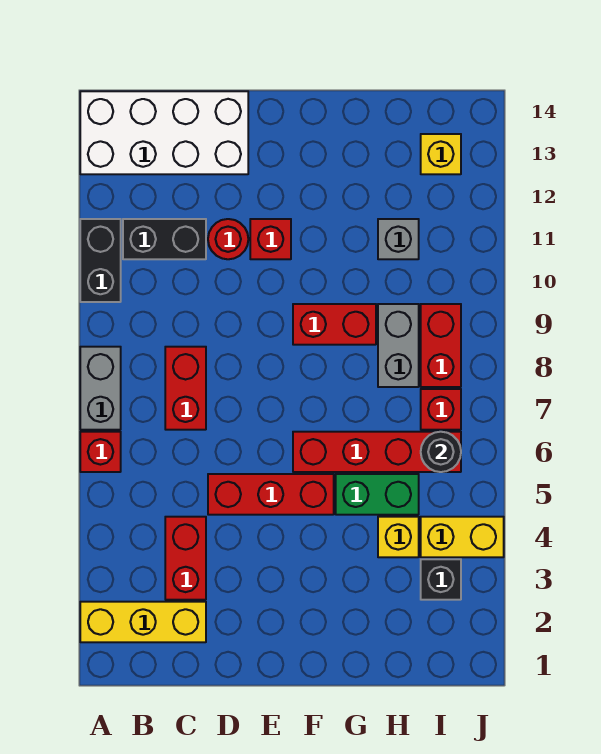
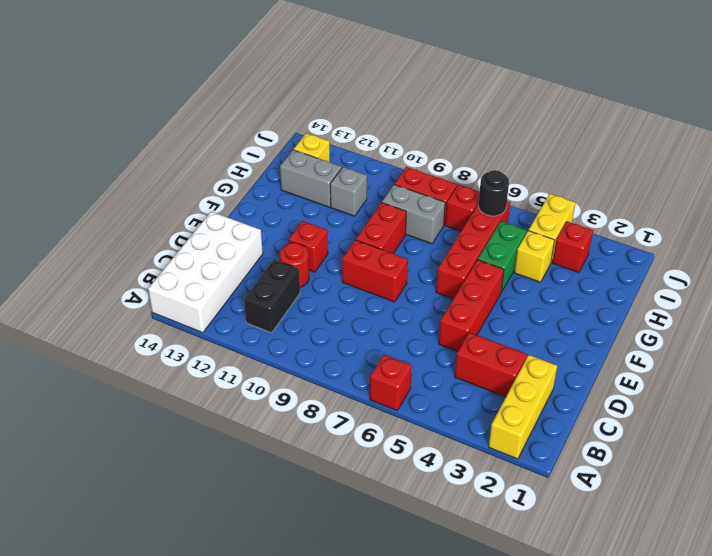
grey brick A7:A8 level 1 -> grey brick H12:H13 level 1
black brick A10:A11 level 1 -> none
red brick C7:C8 level 1 -> red brick E8:E9 level 1
black brick I3 level 1 -> red brick I3 level 1

